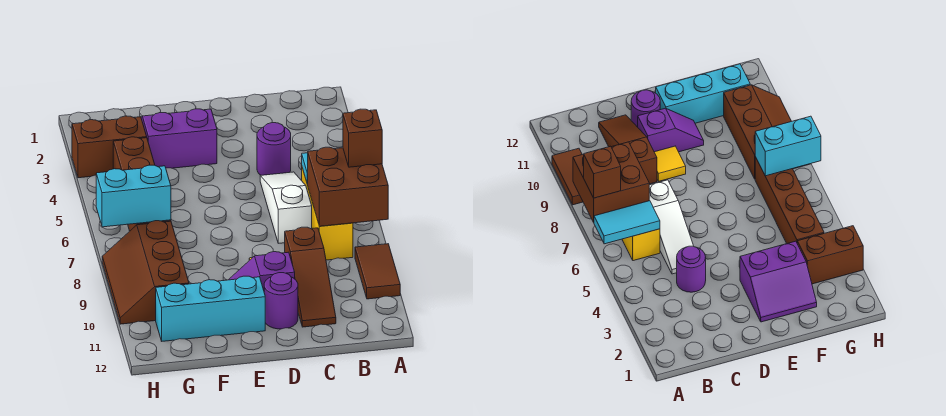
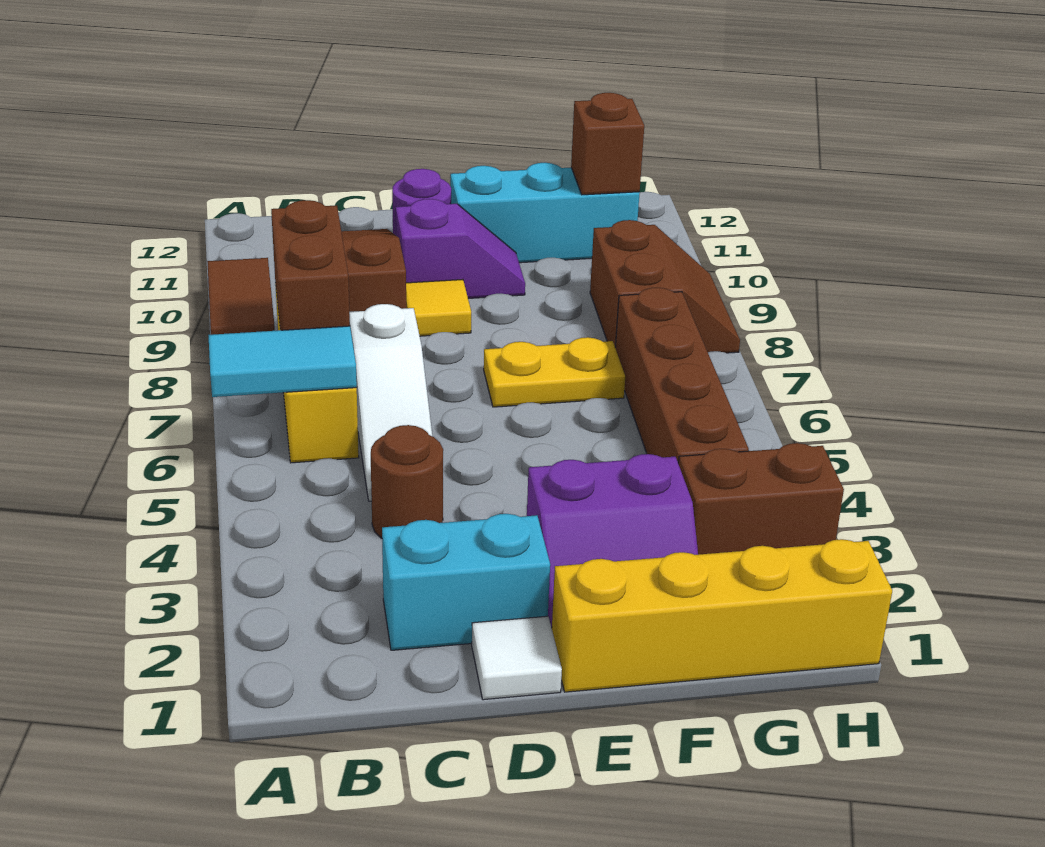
brown brick A7:B8 level 2 -> brown brick B7:B8 level 2
brown brick A7 level 3 -> brown brick G11 level 2
purple round brick C4 level 1 -> brown round brick C4 level 1
none -> white tile D1 level 1
none -> yellow brick E1:H1 level 1
none -> yellow plate E7:F7 level 1
cyan brick G7:H7 level 2 -> cyan brick C2:D2 level 1
brown slope G8:H10 level 1 top G -> brown slope G8:H9 level 1 top G

